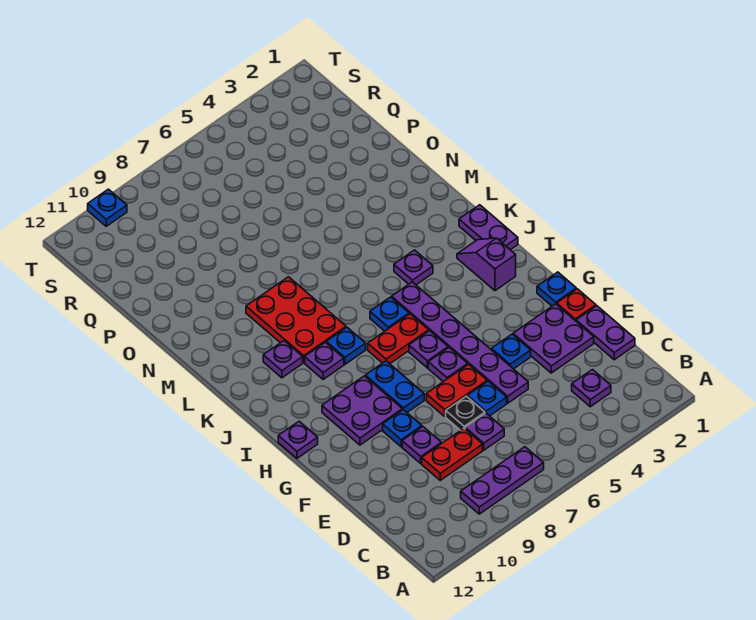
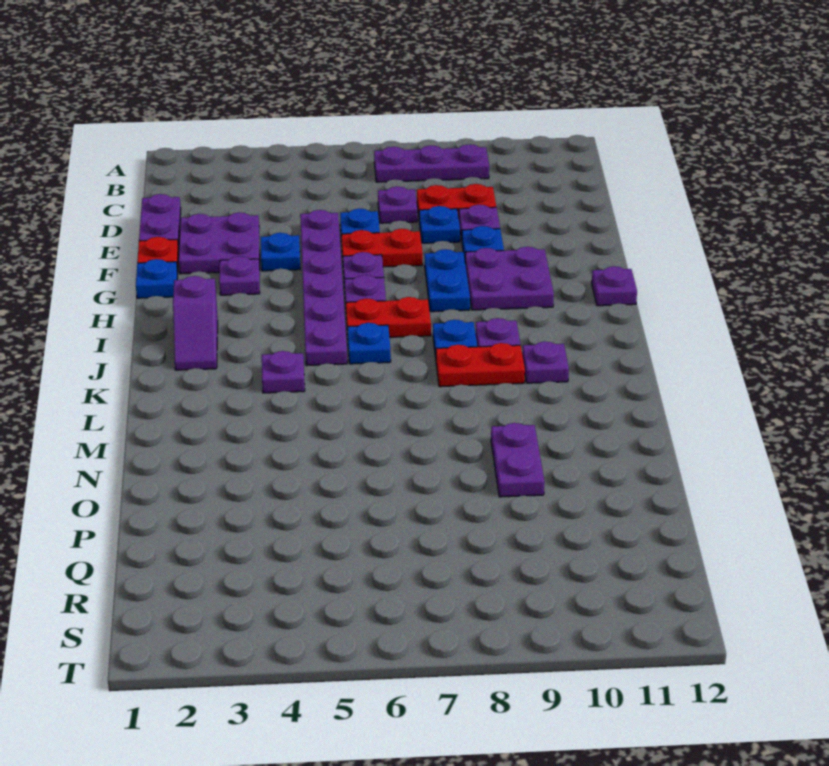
purple plate C3 level 1 -> purple plate G3 level 1
black plate E7 level 1 -> none
purple plate J1:K1 level 1 -> purple plate N9:O9 level 1
red plate K8:M9 level 1 -> red plate K8:K9 level 1
blue plate T10 level 1 -> blue plate E8 level 1

